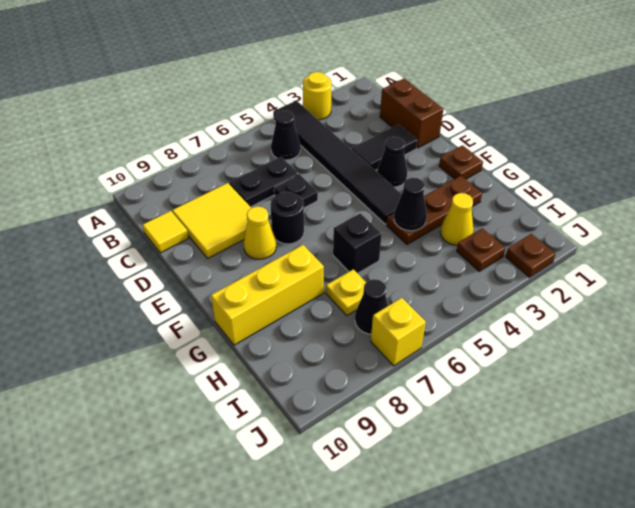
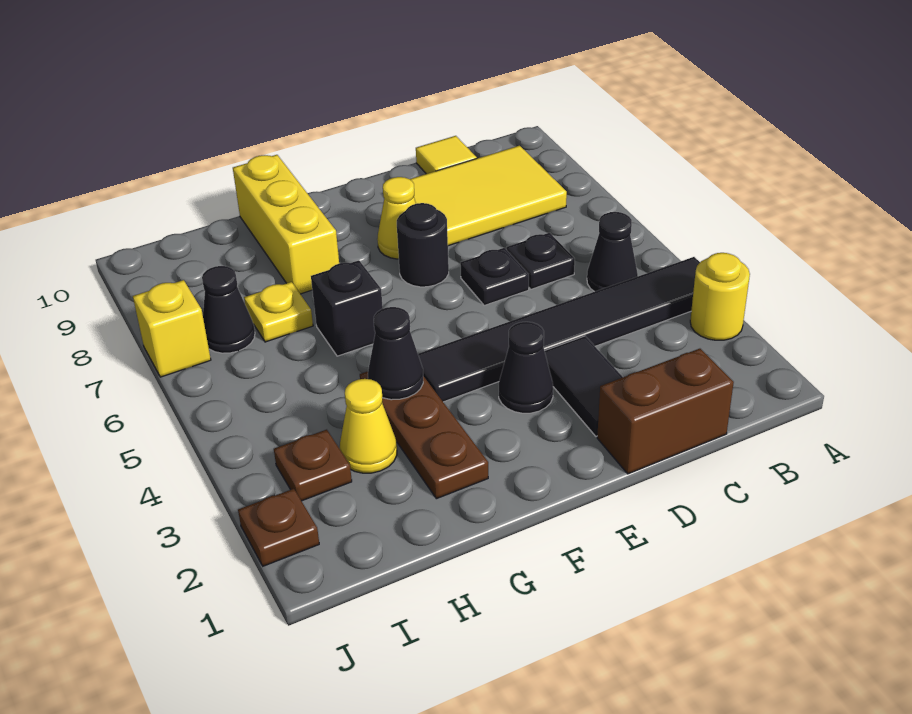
black plate C6:C7 level 1 -> black plate C6 level 1
yellow tile C8:D9 level 1 -> yellow tile B8:D9 level 1
brown plate F1 level 1 -> none

